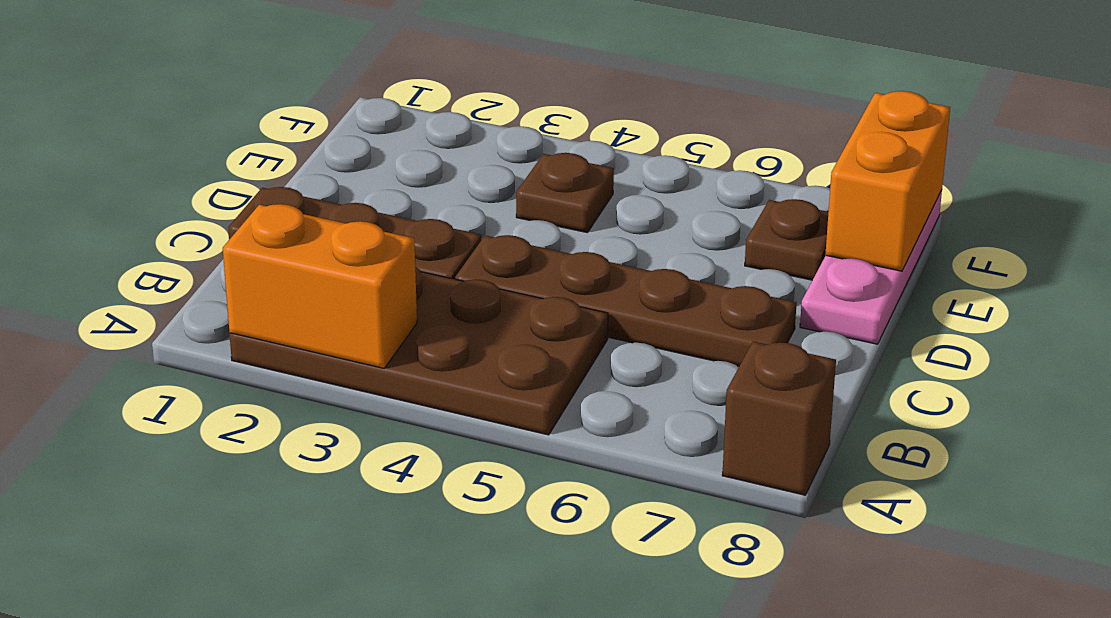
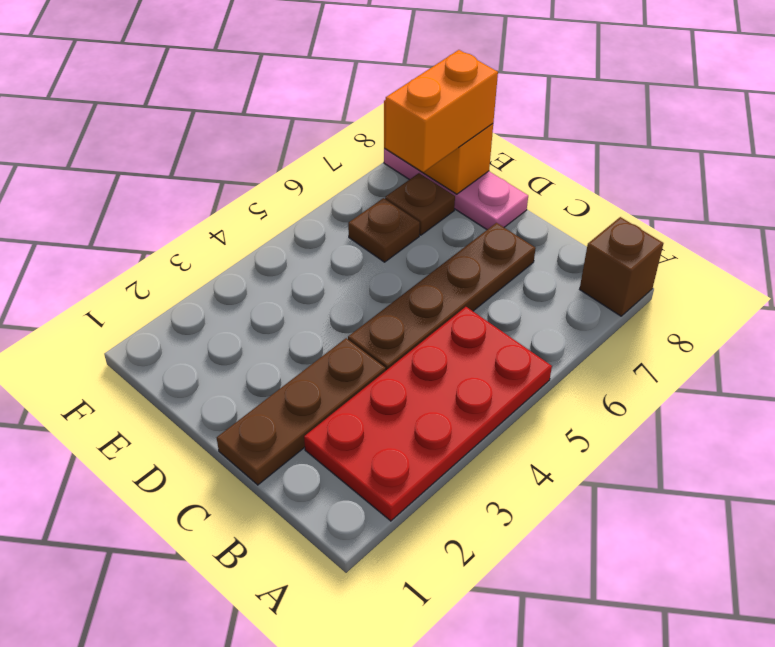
brown plate A2:B5 level 1 -> red plate A2:B5 level 1
orange brick A2:A3 level 2 -> orange brick E7:E8 level 3
brown plate E4 level 1 -> brown plate E6 level 1

